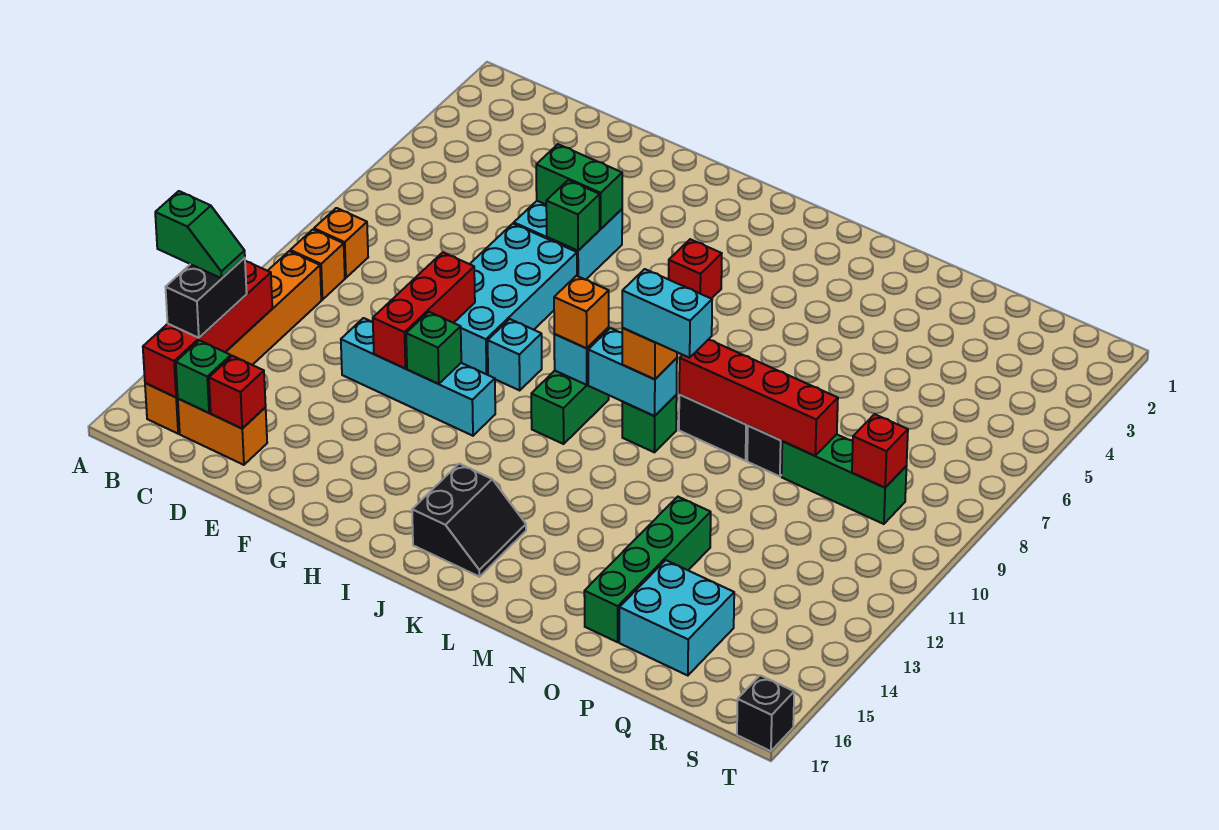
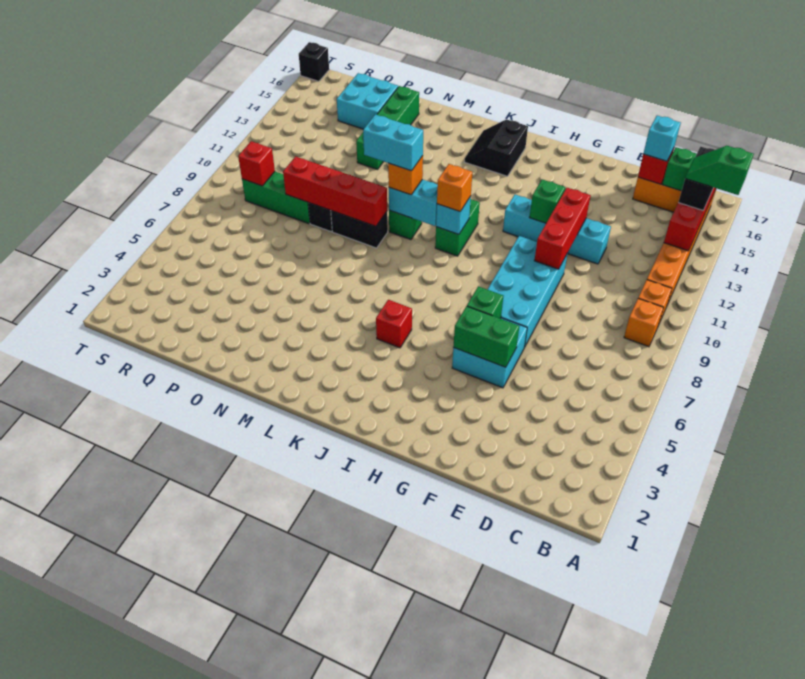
cyan brick H10 level 1 -> cyan brick D16 level 3

